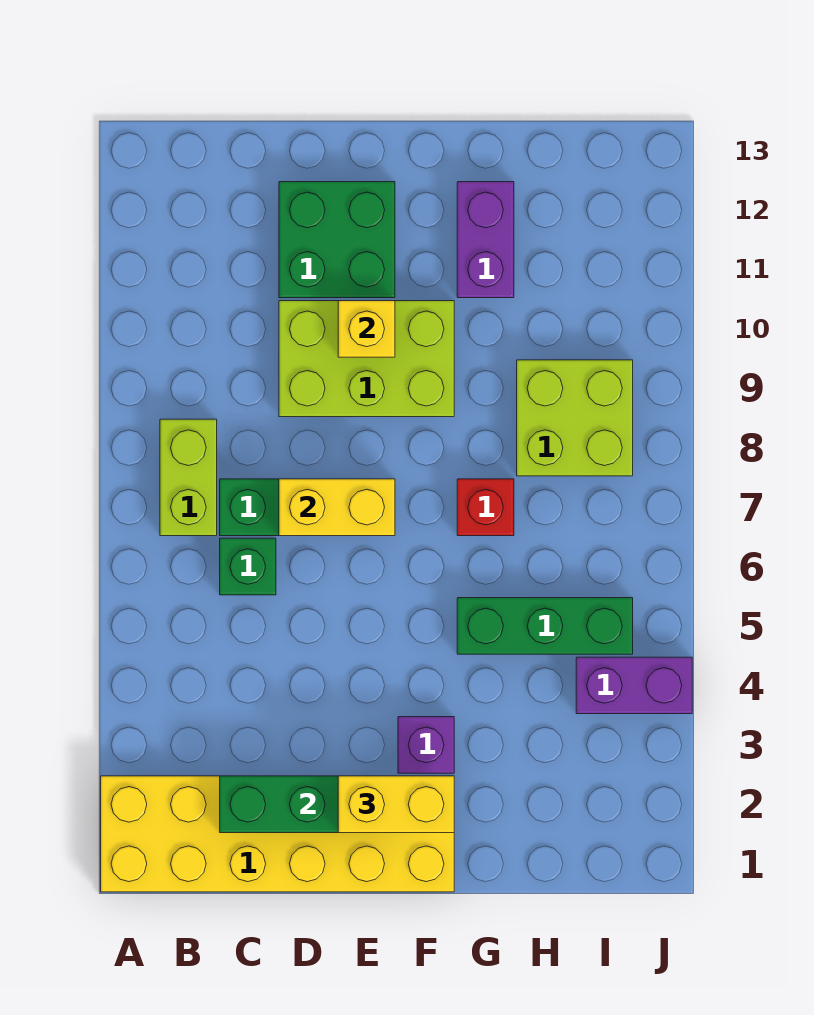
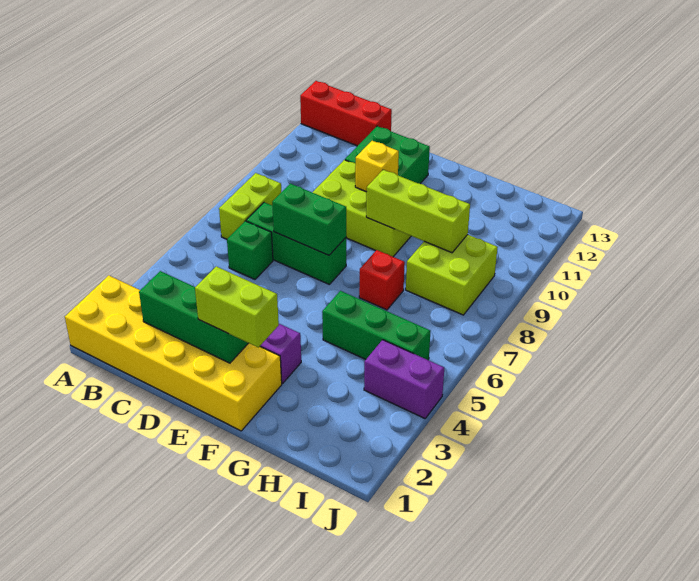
none -> red brick A13:C13 level 1
yellow brick D7:E7 level 2 -> green brick D7:E7 level 2
yellow brick E2:F2 level 3 -> lime brick E2:F2 level 3
none -> lime brick F9:H9 level 2
purple brick G11:G12 level 1 -> none

